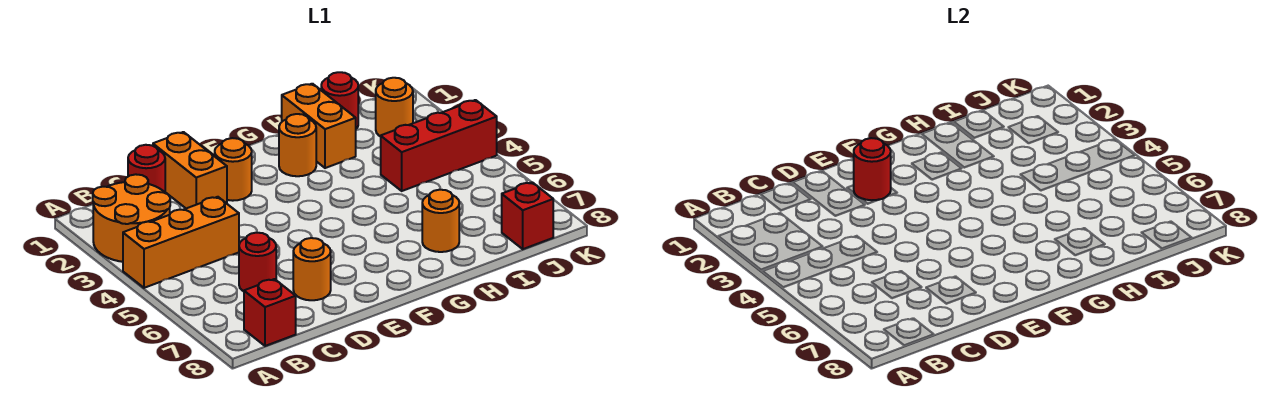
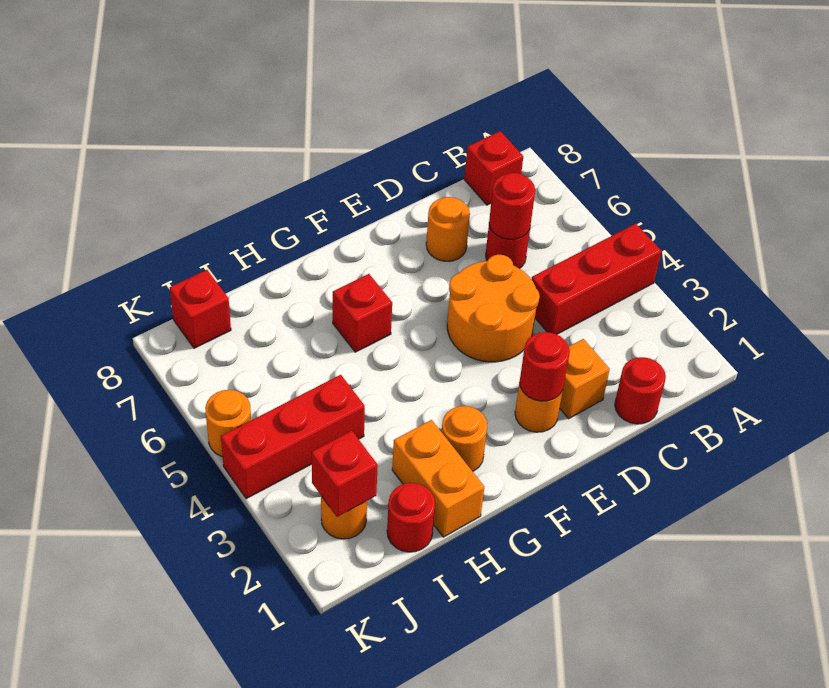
orange round brick A2:B3 level 1 -> orange round brick D4:E5 level 1
orange brick A4:C4 level 1 -> red brick A4:C4 level 1
none -> red round brick C6 level 2
orange brick D1:D2 level 1 -> orange brick D2 level 1
none -> red brick G6 level 1
orange round brick H7 level 1 -> orange round brick K5 level 1
none -> red brick J2 level 2

